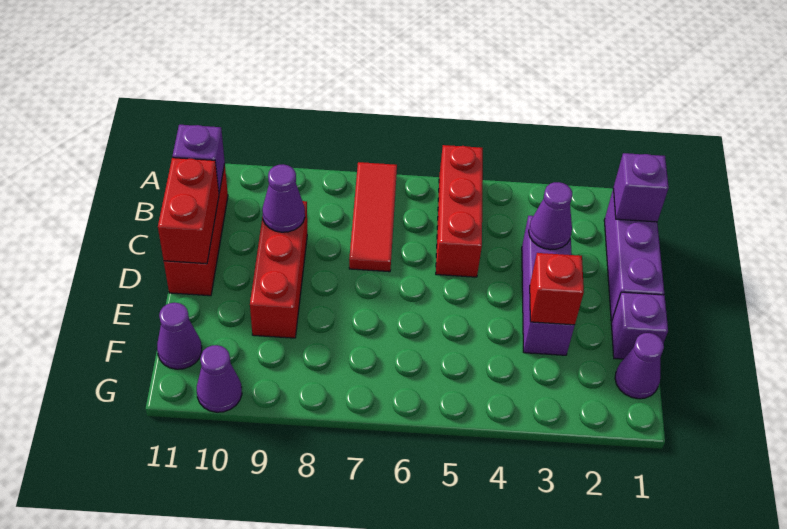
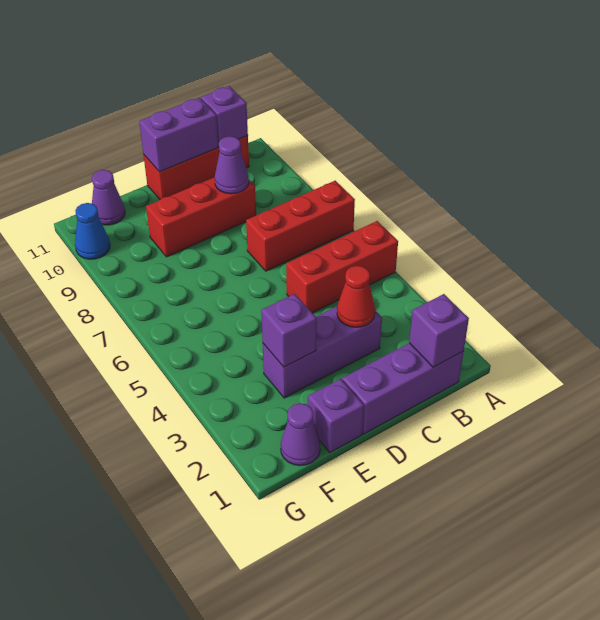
red tile A7:C7 level 1 -> red brick A7:C7 level 1
purple cone C3 level 2 -> red cone C3 level 2
red brick C11:D11 level 2 -> purple brick C11:D11 level 2
red brick E3 level 2 -> purple brick E3 level 2
purple cone G10 level 1 -> blue cone G10 level 1

